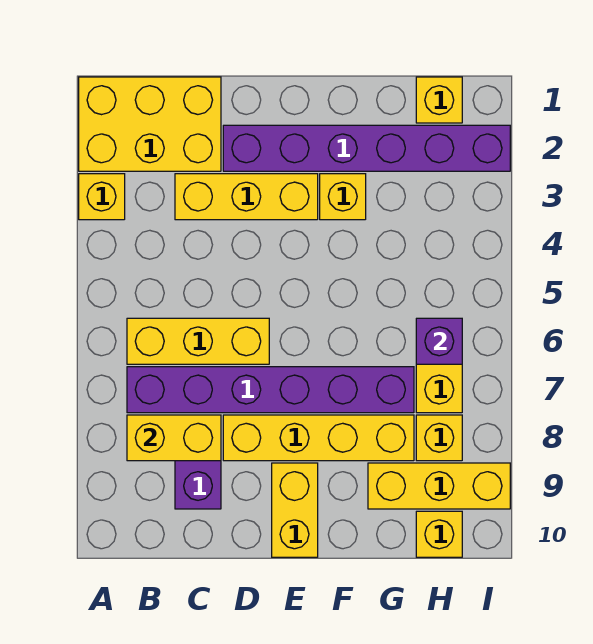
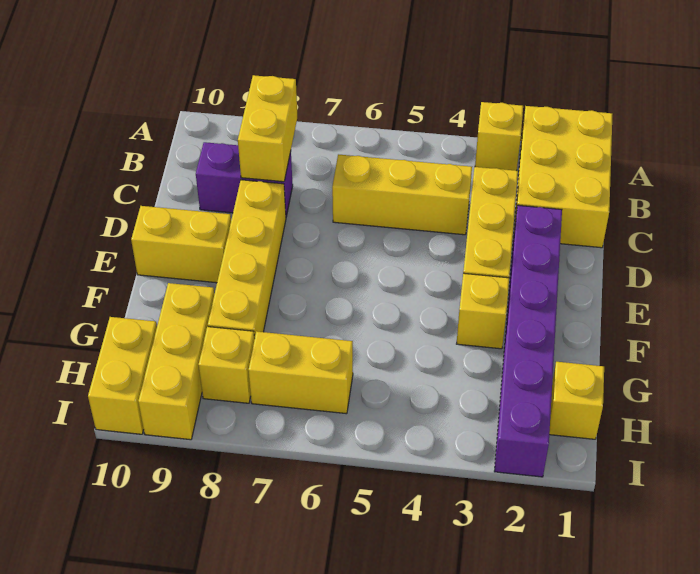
yellow brick B6:D6 level 1 -> yellow brick C4:C6 level 1
purple brick B7:G7 level 1 -> none
purple brick H6 level 2 -> none
yellow brick H10 level 1 -> yellow brick H10:I10 level 1

